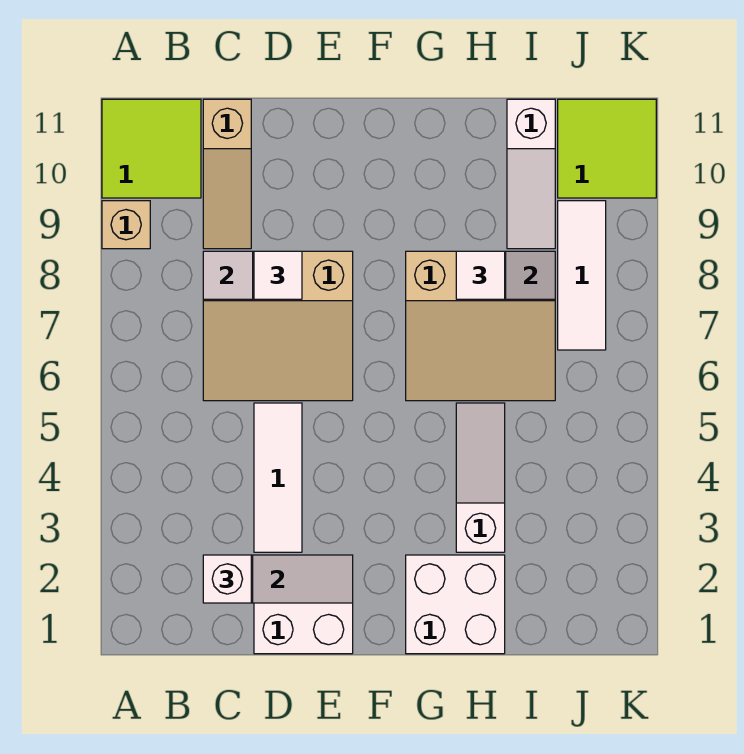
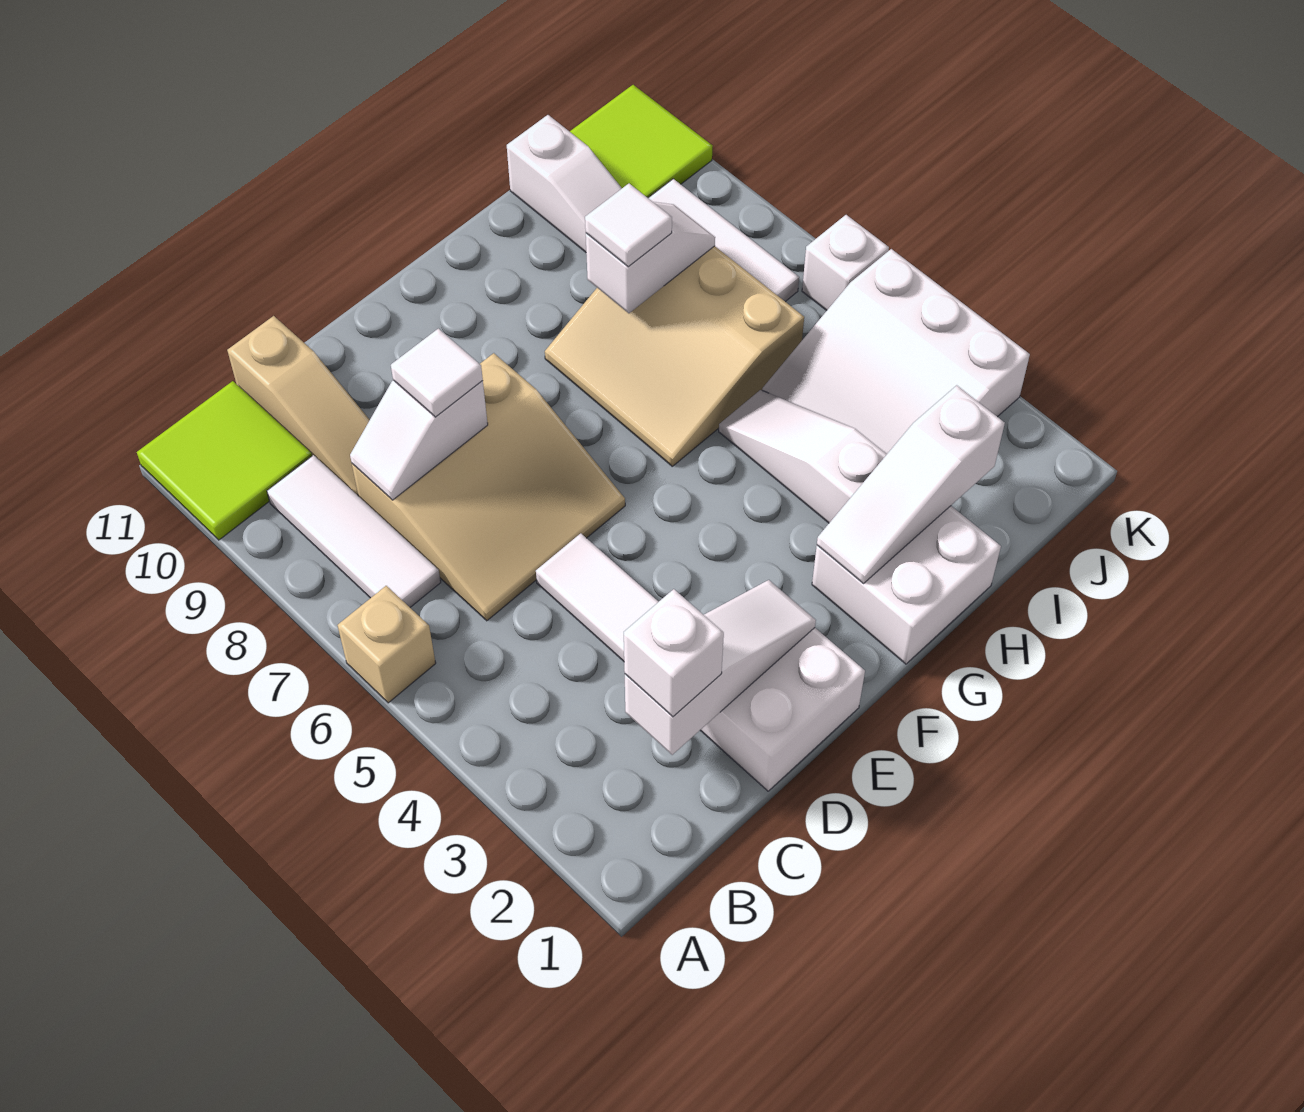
tan brick A9 level 1 -> tan brick A6 level 1
none -> white tile B7:B9 level 1
none -> white slope G2:I2 level 2 top I
tan slope G6:I8 level 1 top 8 -> tan slope G6:I8 level 1 top I
none -> white slope I3:K5 level 1 top K
none -> white brick K6 level 1

